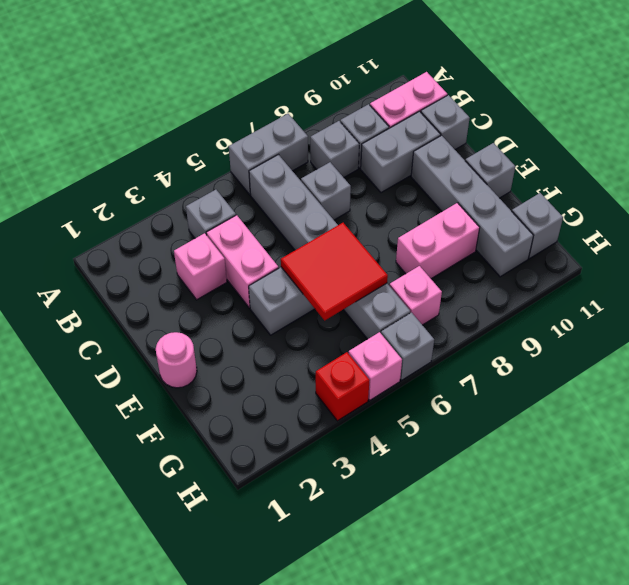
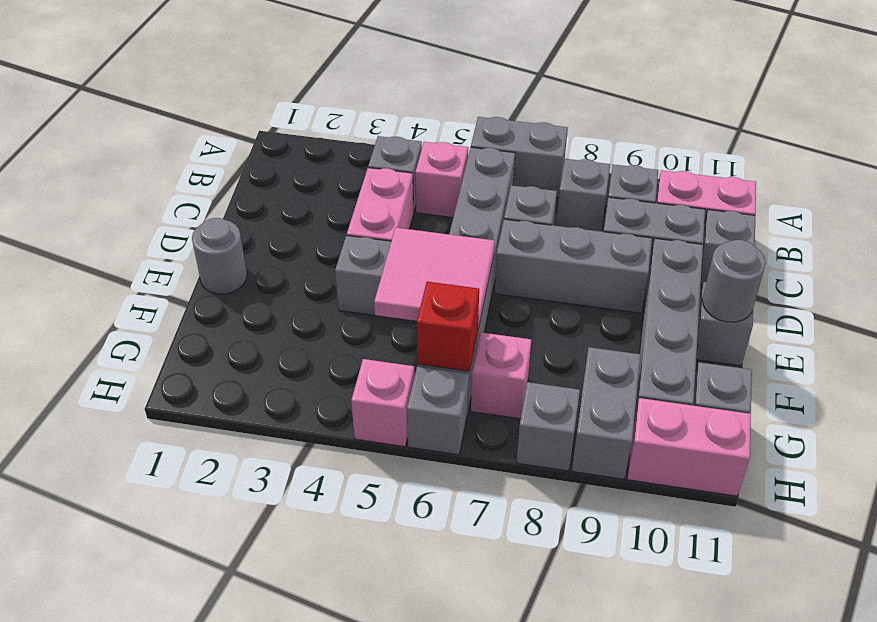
pink brick C3 level 1 -> pink brick B5 level 1
none -> grey brick D7:D9 level 1
pink round brick E1 level 1 -> grey round brick E1 level 1
red tile E5:F6 level 2 -> pink tile E5:F6 level 2
none -> grey round brick E11 level 2
pink brick F8:F9 level 1 -> pink brick H10:H11 level 1
none -> grey brick G9:H9 level 1
red brick H4 level 1 -> red brick G6 level 2
none -> grey brick H8 level 1

